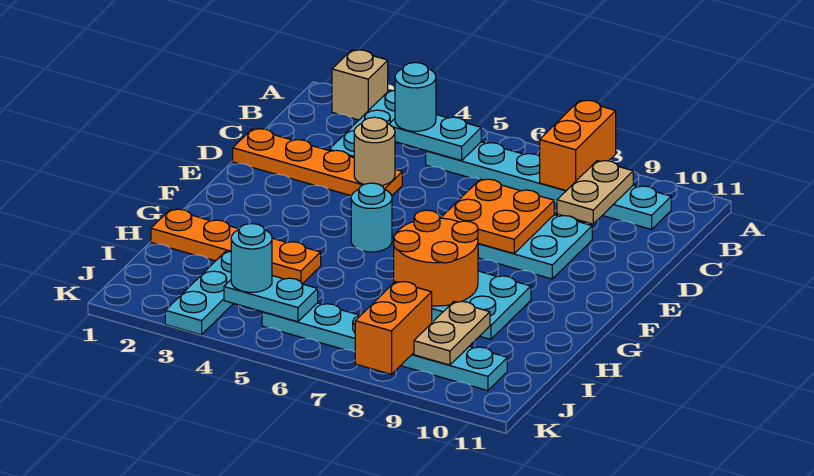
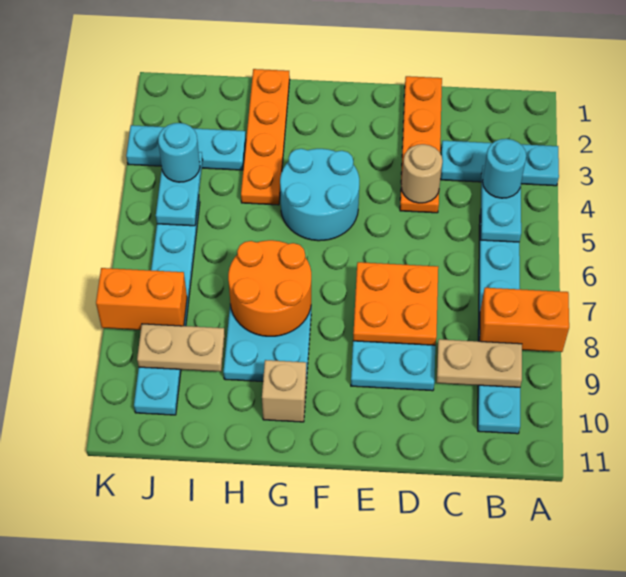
tan brick A2 level 1 -> tan brick G10 level 1
cyan round brick F5 level 1 -> cyan round brick F4:G5 level 1

